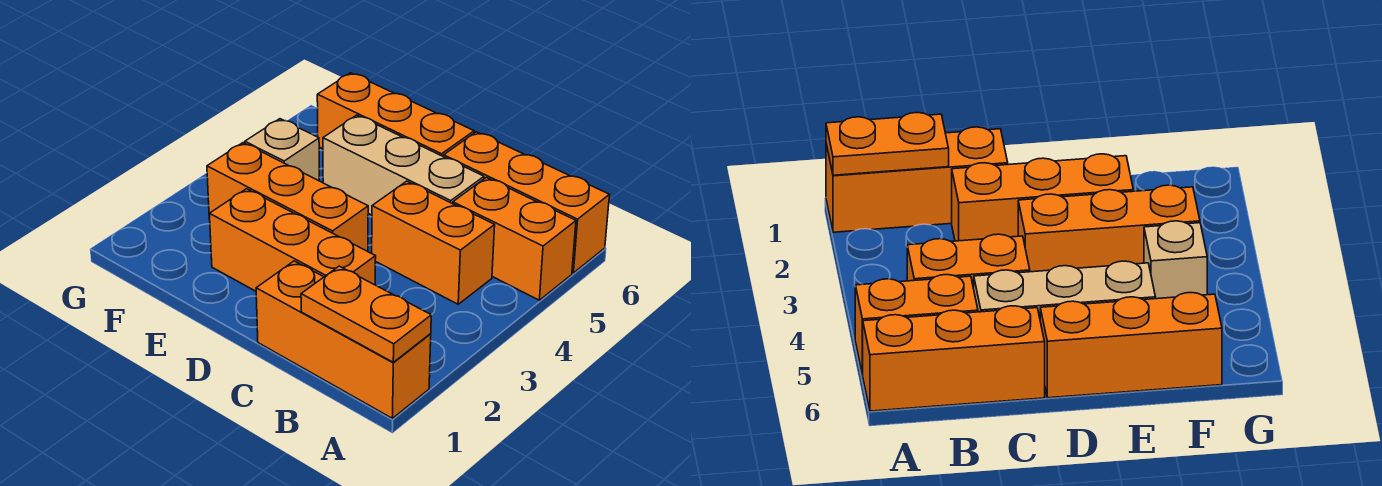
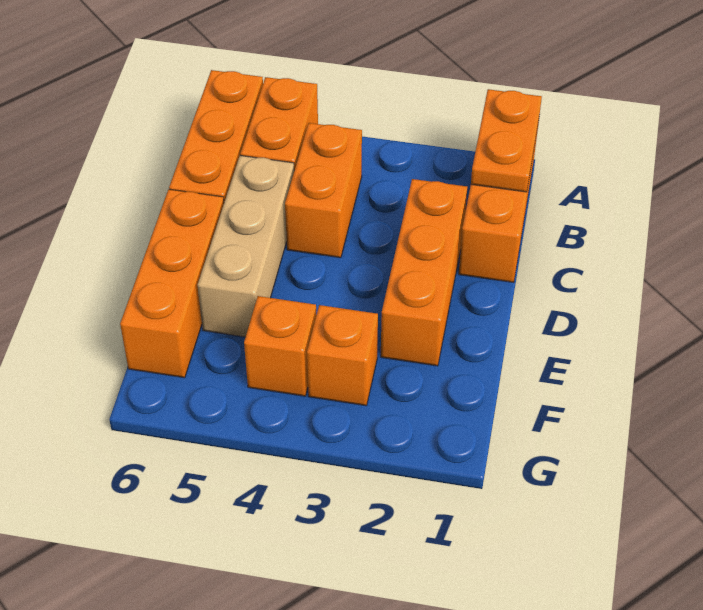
orange brick D3:F3 level 1 -> orange brick F3 level 1
tan brick F4 level 1 -> orange brick F4 level 1

